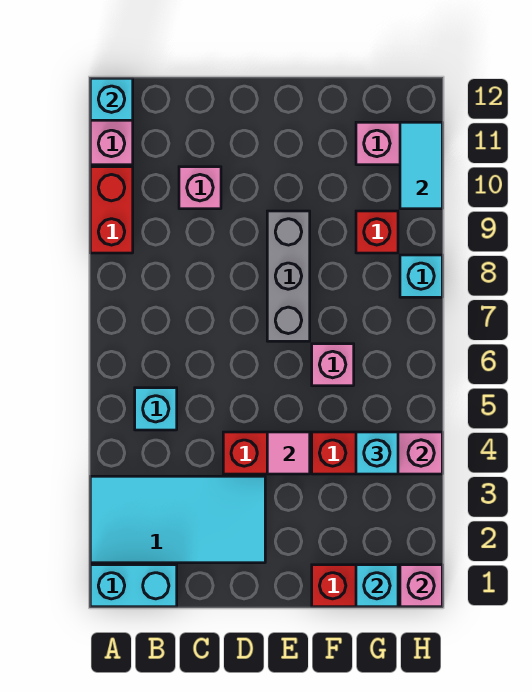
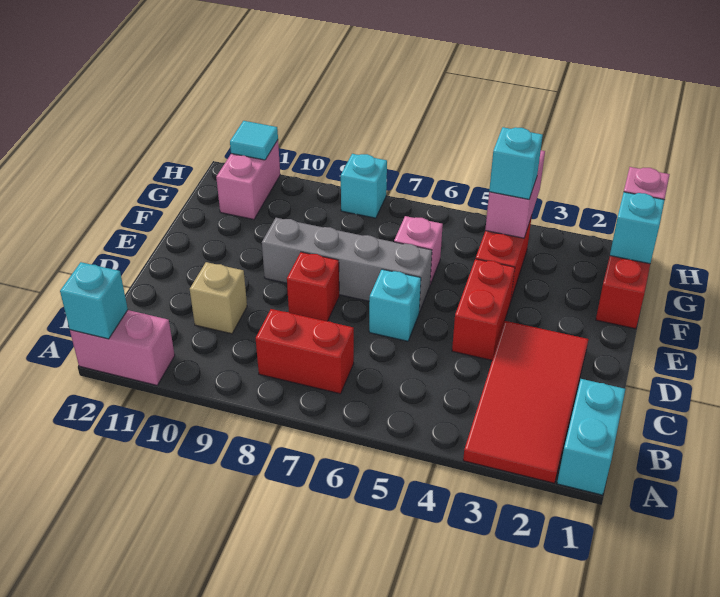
cyan tile A2:D3 level 1 -> red tile A2:D3 level 1
red brick A9:A10 level 1 -> red brick B7:B8 level 1
cyan brick B5 level 1 -> cyan brick D6 level 1
pink brick C10 level 1 -> tan brick C10 level 1
pink tile E4 level 2 -> none
grey brick E7:E9 level 1 -> grey brick E6:E9 level 1
red brick G9 level 1 -> red brick D8 level 1
cyan tile H10:H11 level 2 -> cyan tile H11 level 2

